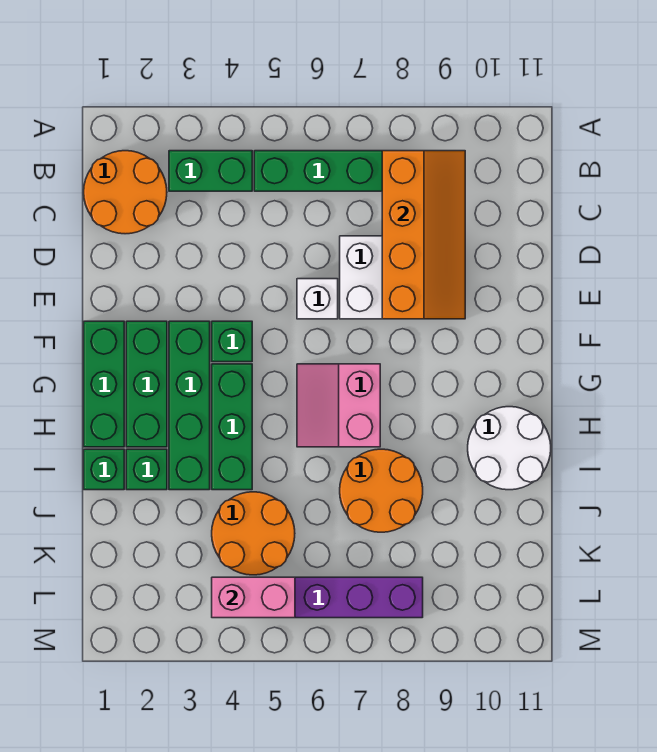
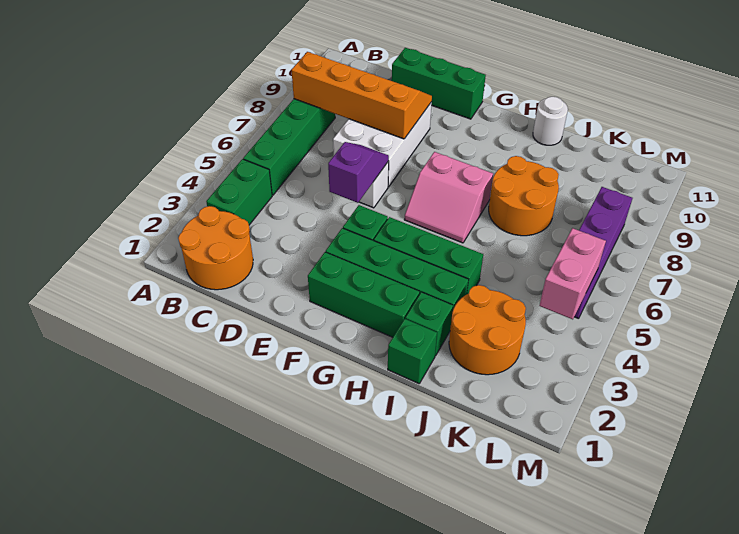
none -> purple slope E5:E6 level 2 top 5
green brick F1:H1 level 1 -> green brick D11:F11 level 1
white round brick H10:I11 level 1 -> white round brick I11 level 1
orange round brick J4:K5 level 1 -> orange round brick J2:K3 level 1

